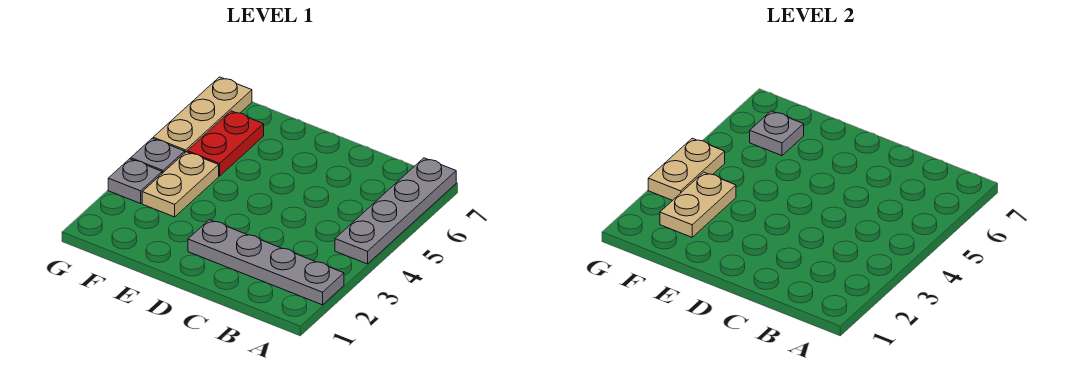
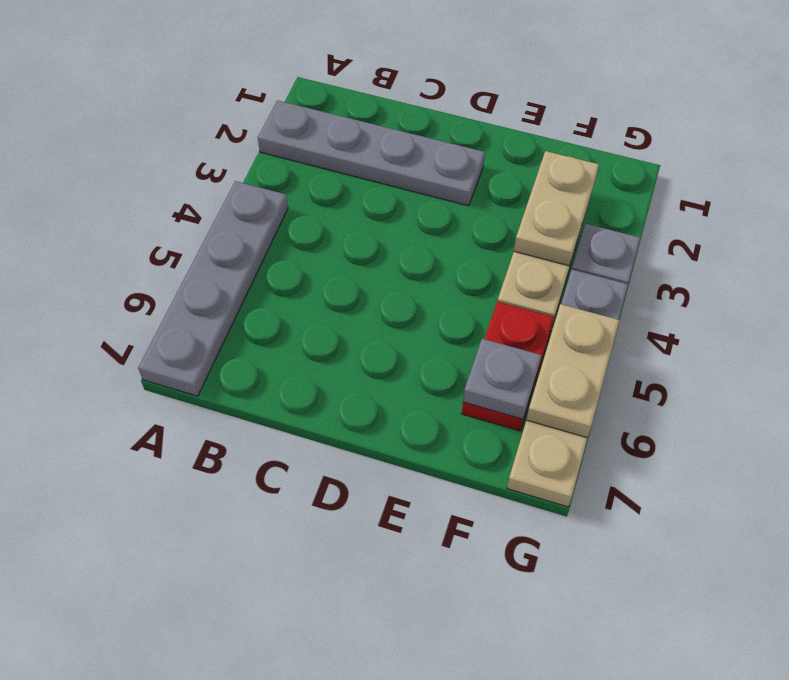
tan plate G3:G4 level 2 -> tan plate G5:G6 level 2

